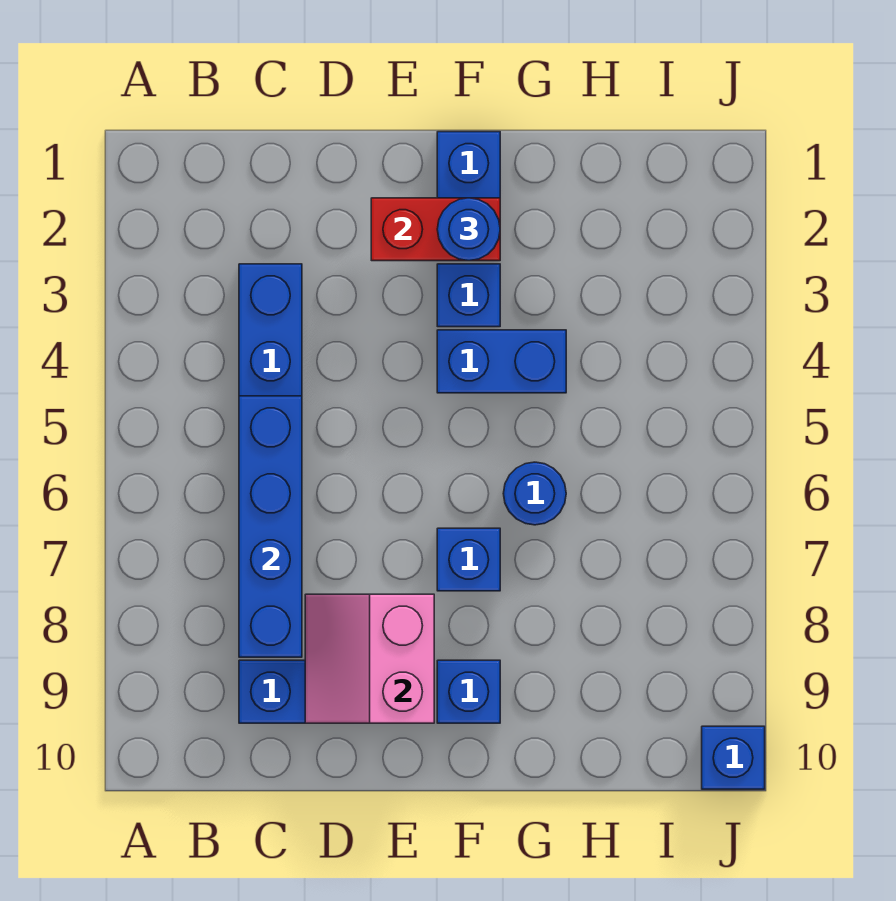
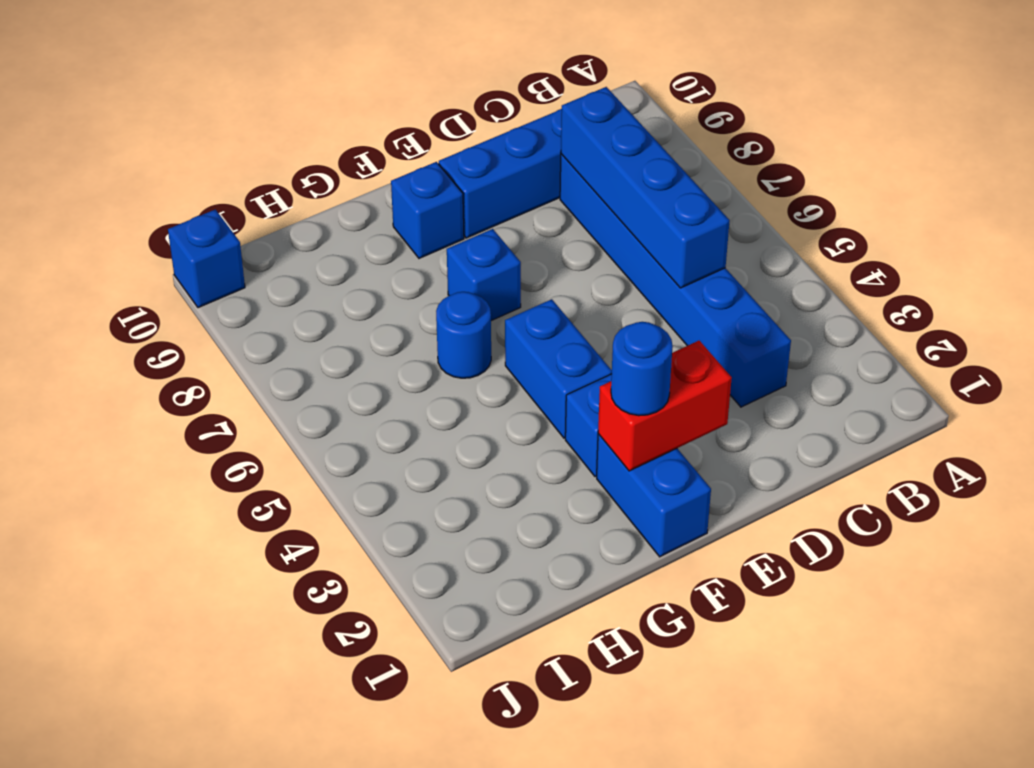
pink slope D8:E9 level 2 top E -> none
blue brick F4:G4 level 1 -> blue brick F4:F5 level 1

